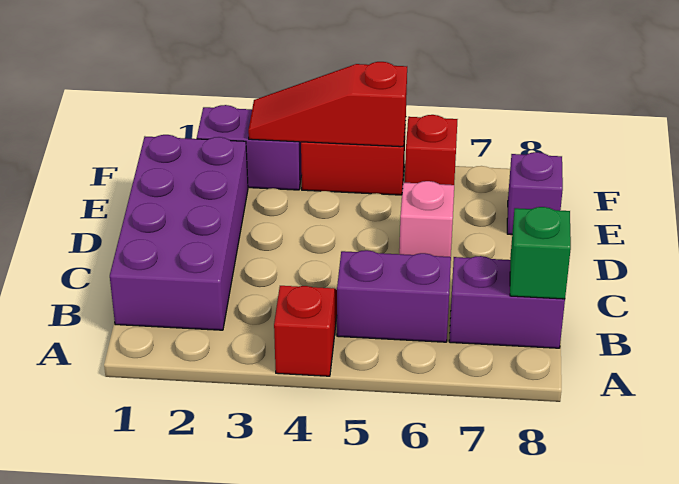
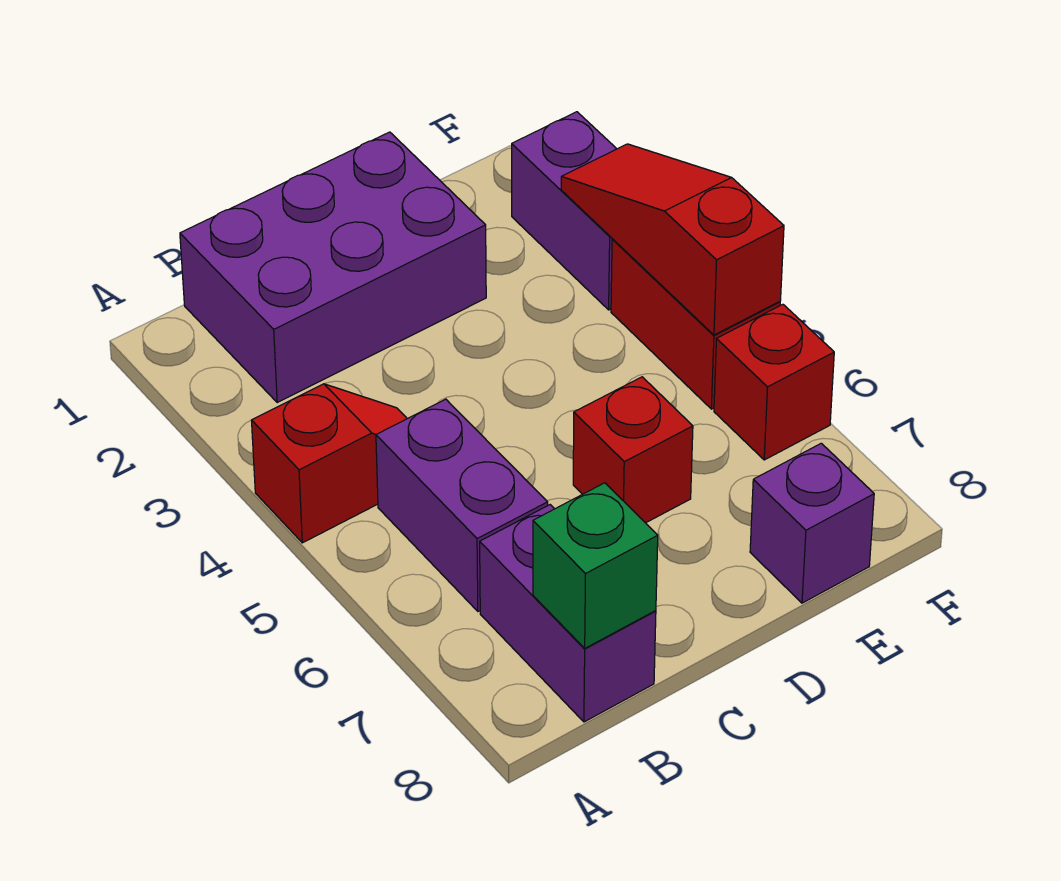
purple brick B1:E2 level 1 -> purple brick B1:D2 level 1
pink brick D6 level 1 -> red brick D6 level 1

